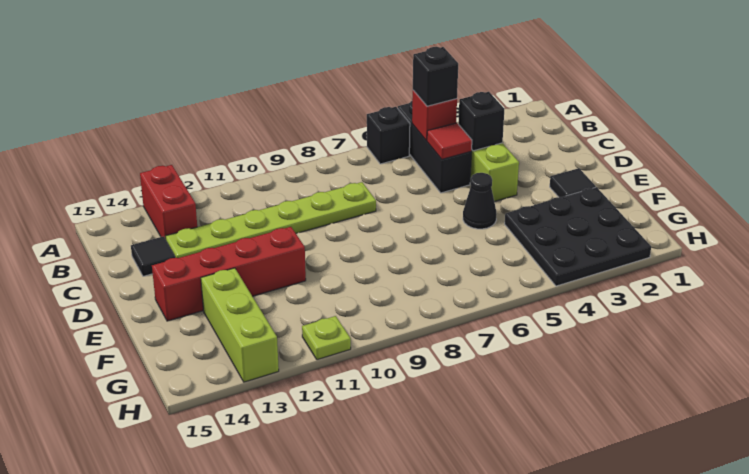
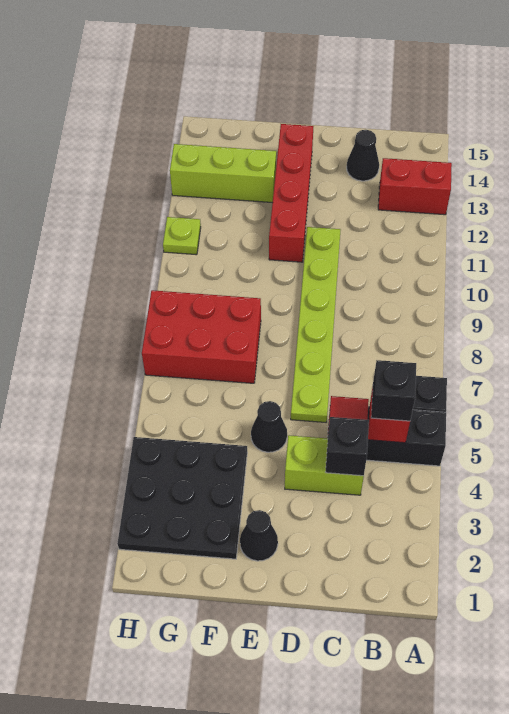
lime plate C8:C13 level 1 -> lime plate D6:D11 level 1
black tile C14 level 1 -> black cone C14 level 1
black tile E2 level 1 -> black cone E2 level 1
none -> red brick F7:H8 level 1

